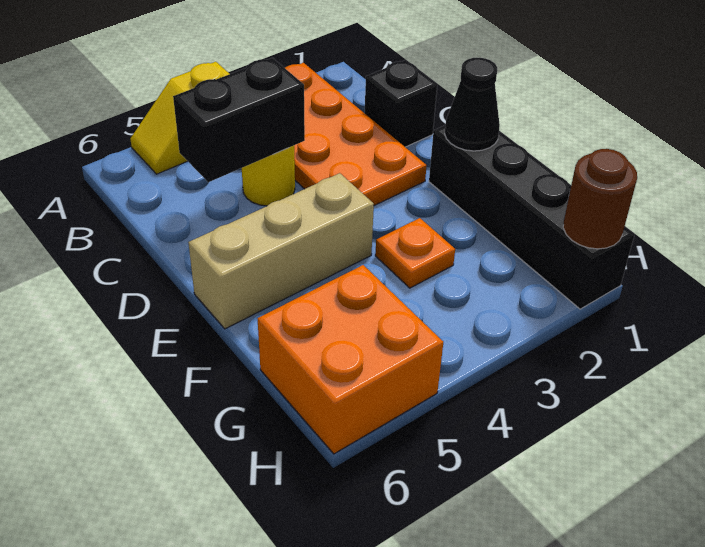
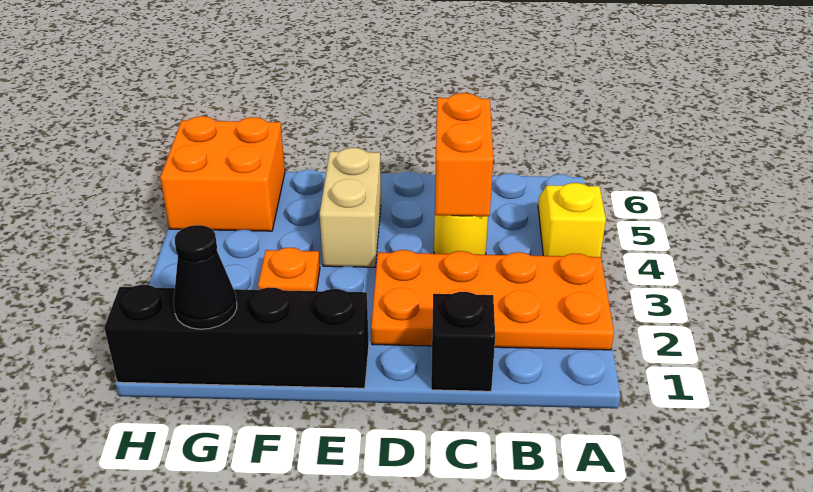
black brick C4:C5 level 2 -> orange brick C4:C5 level 2
black cone E1 level 2 -> black cone G1 level 2
tan brick E4:E6 level 1 -> tan brick E4:E5 level 1
brown round brick H1 level 2 -> none

